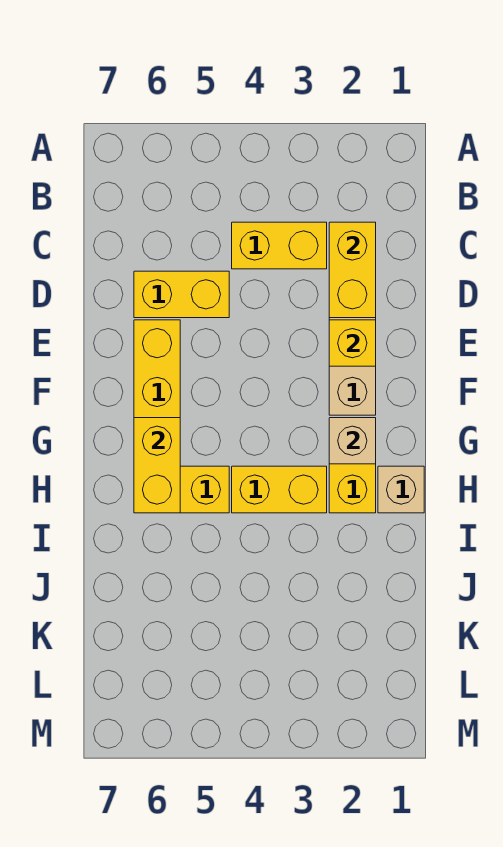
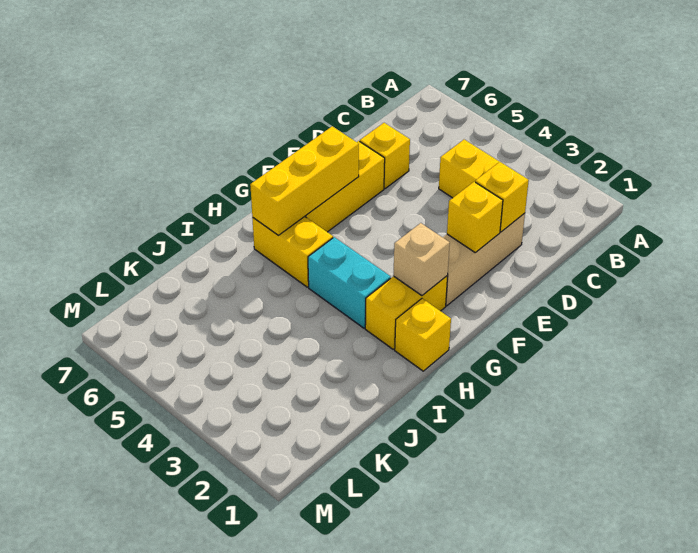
yellow brick C2:D2 level 2 -> yellow brick D2 level 2
yellow brick D5:D6 level 1 -> yellow brick D6 level 1
yellow brick G6:H6 level 2 -> yellow brick F6:H6 level 2
tan brick H1 level 1 -> yellow brick H1 level 1
yellow brick H3:H4 level 1 -> cyan brick H3:H4 level 1

